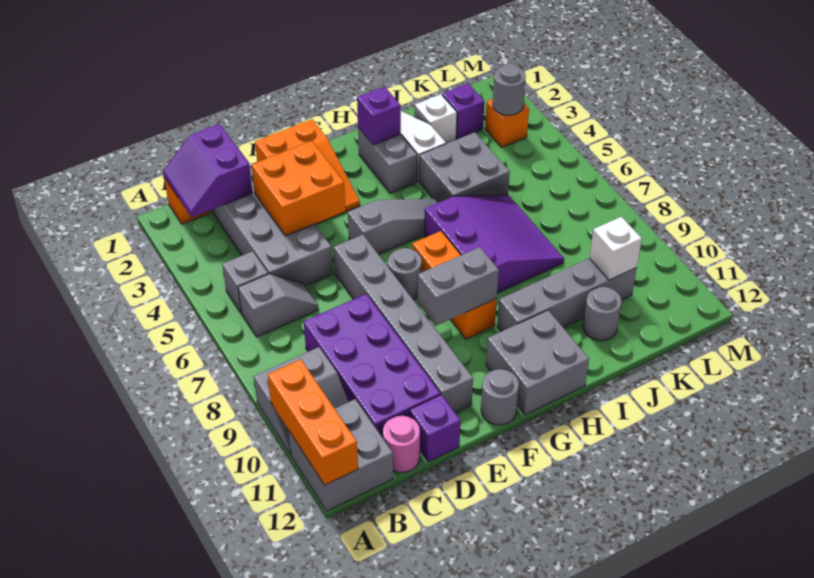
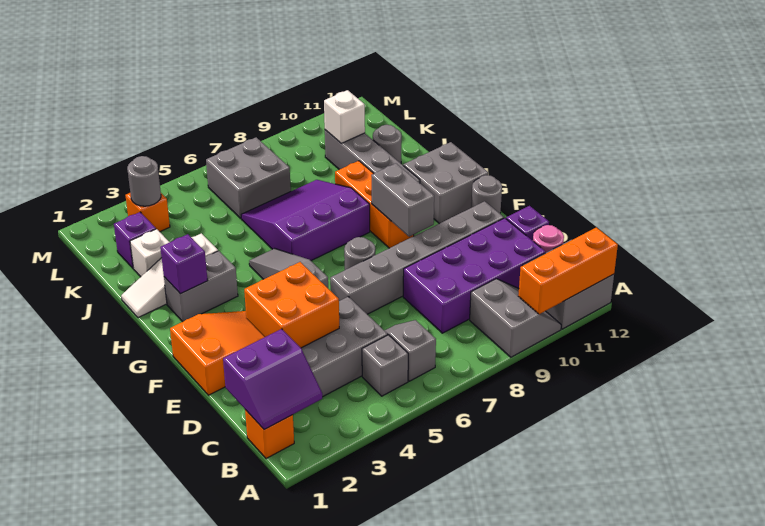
orange brick G7:G9 level 1 -> orange brick G9:I9 level 1
grey brick I4:J5 level 1 -> grey brick K6:L7 level 1

